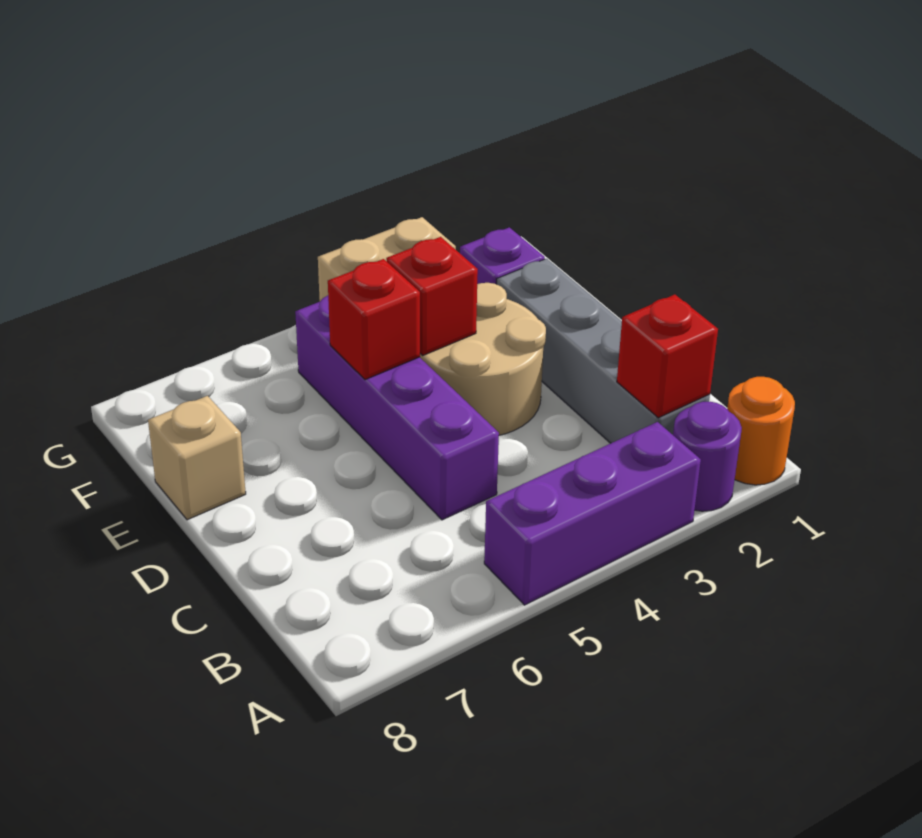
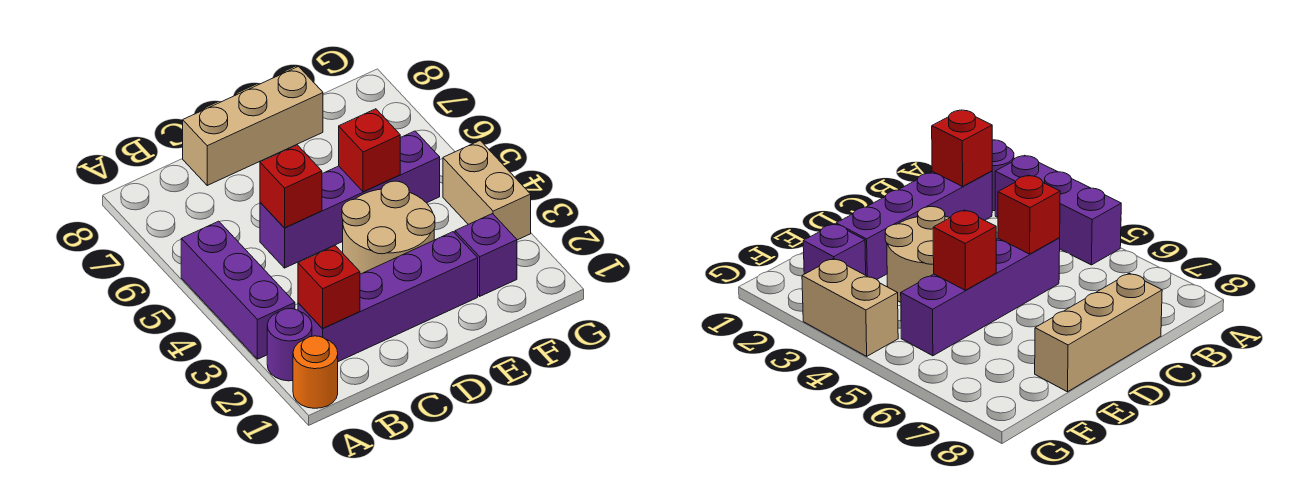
grey brick B2:E2 level 1 -> purple brick B2:E2 level 1
red brick E4 level 2 -> red brick C5 level 2
tan brick E8 level 1 -> tan brick C8:E8 level 1

